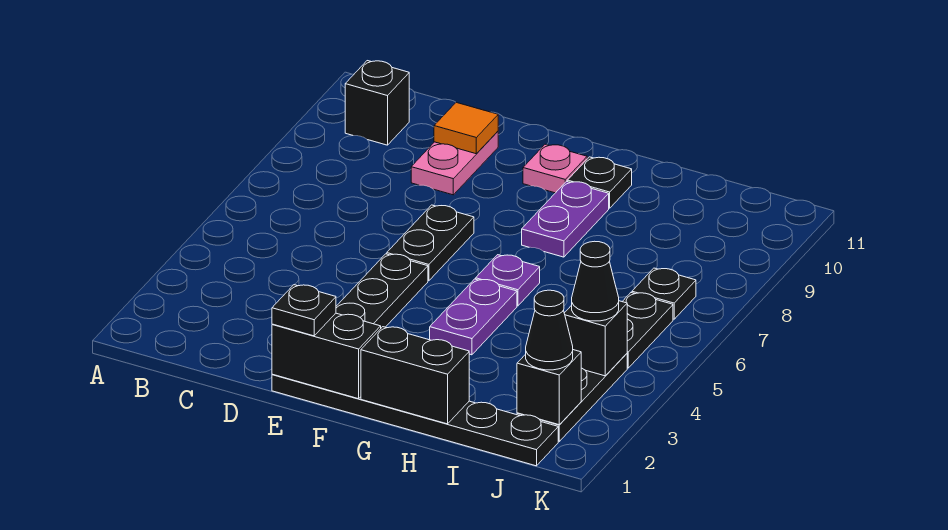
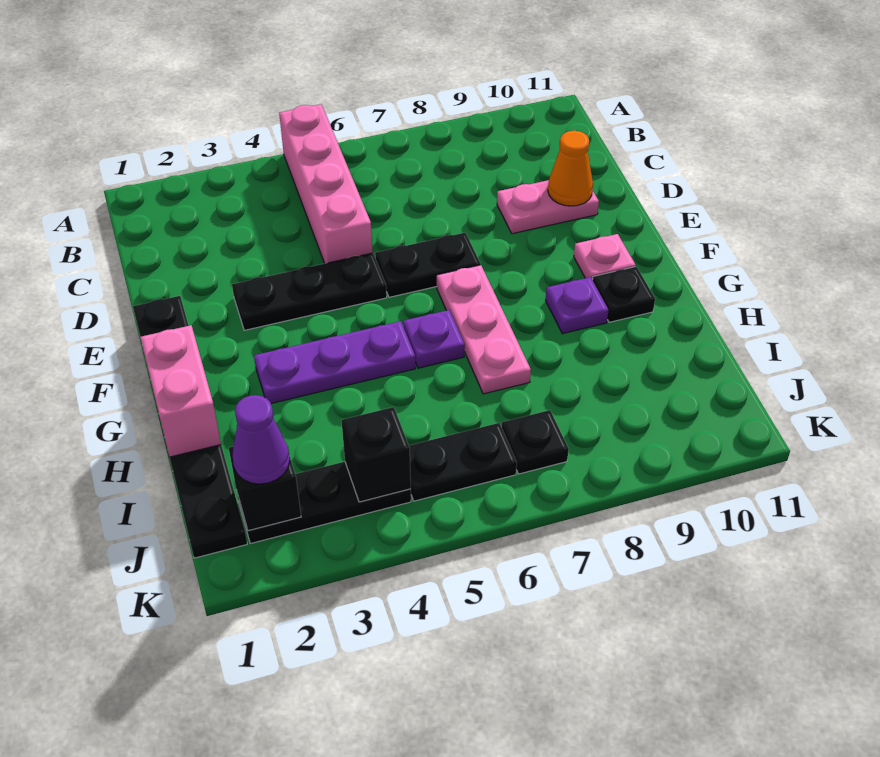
none -> pink brick A5:D5 level 1
black brick B10 level 1 -> none
orange tile D10 level 2 -> orange cone D10 level 2
black brick E1:F1 level 2 -> none
black plate E1 level 3 -> none
none -> pink plate F7:H7 level 1
black brick G1:H1 level 2 -> pink brick G1:H1 level 2
purple plate G4:G5 level 1 -> purple plate G3:G5 level 1
purple plate G8:G9 level 1 -> purple plate G9 level 1
black cone J2 level 3 -> purple cone J2 level 3
black cone J4 level 3 -> none

